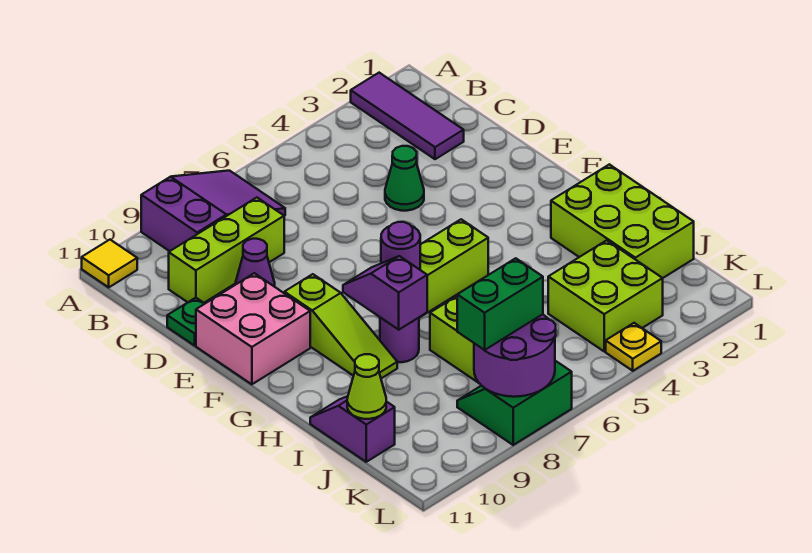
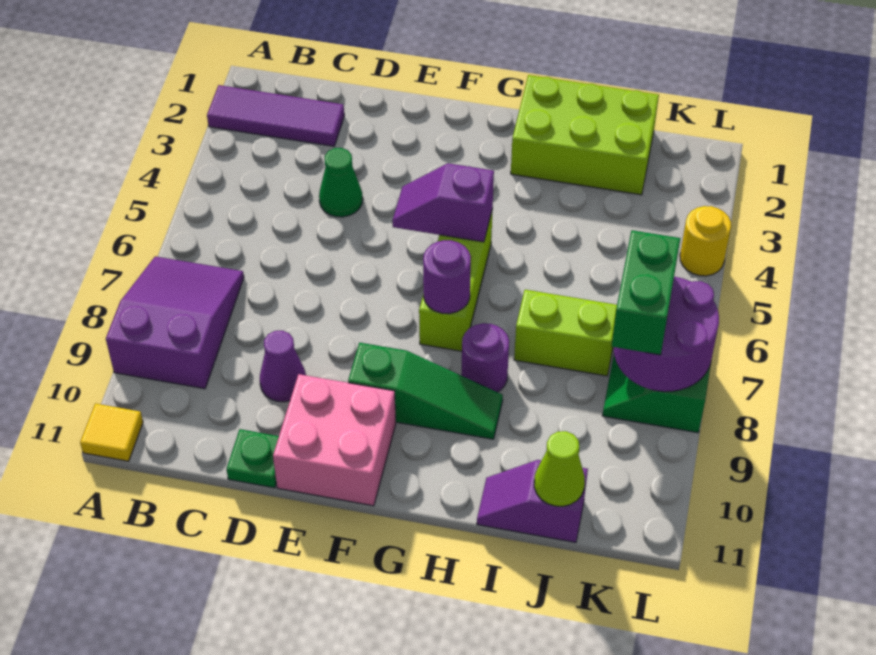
lime brick C8:C10 level 1 -> none
lime slope F9:H9 level 1 top F -> green slope F9:H9 level 1 top F
purple slope G8:H8 level 2 top H -> purple slope F5:G5 level 2 top G
lime brick J3:K4 level 1 -> none
yellow plate L4 level 1 -> yellow round brick L4 level 1

